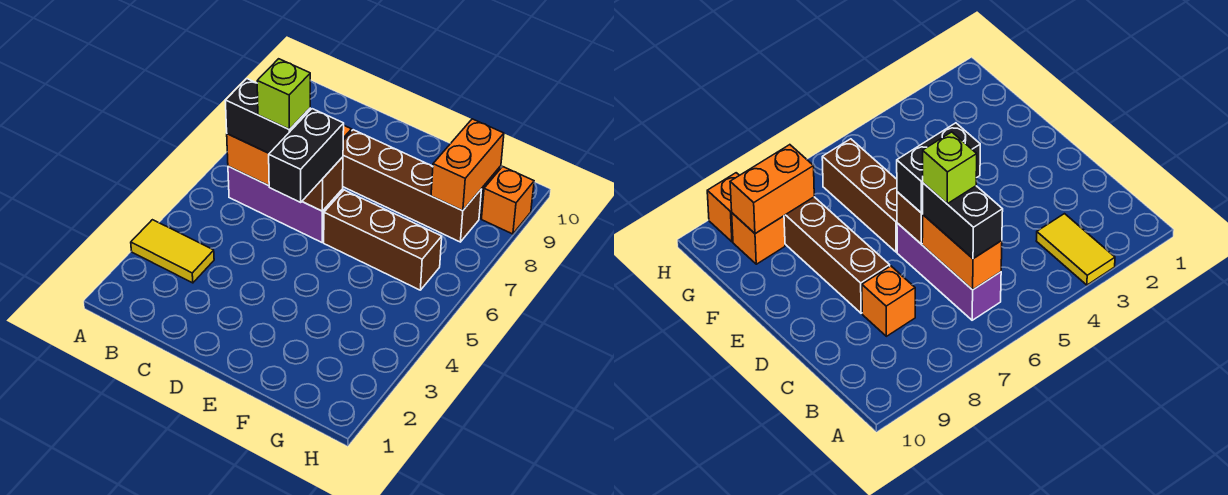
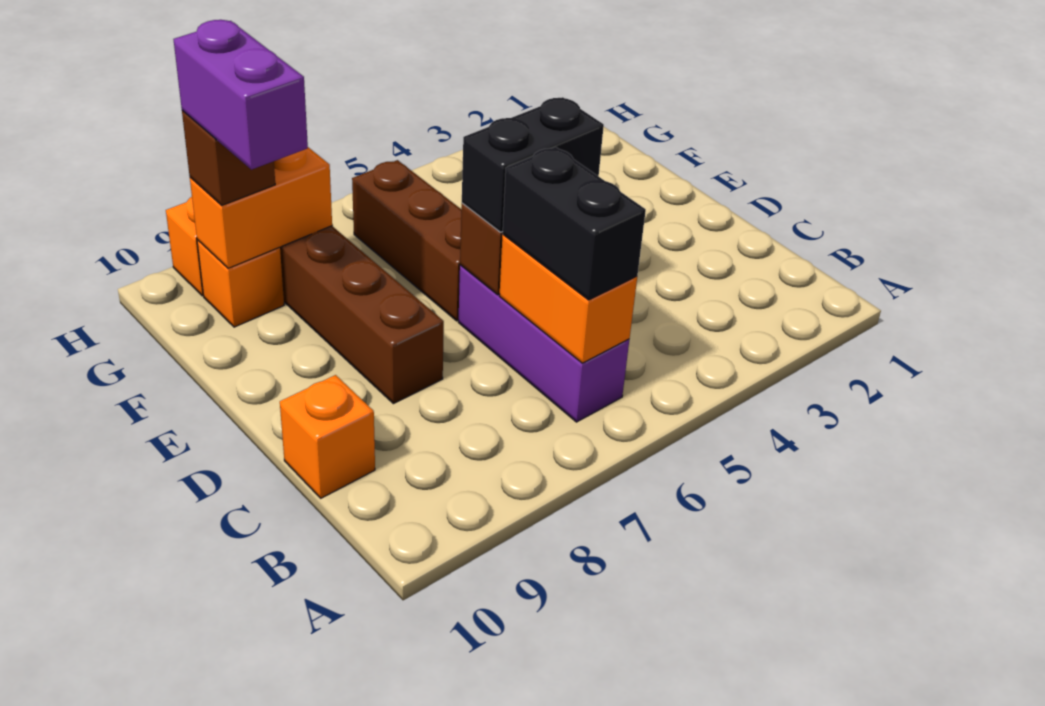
yellow tile A3:B3 level 1 -> none
lime brick C6 level 4 -> none
orange brick C8 level 1 -> orange brick C10 level 1
none -> purple brick F9:G9 level 4
none -> brown brick G9 level 3

